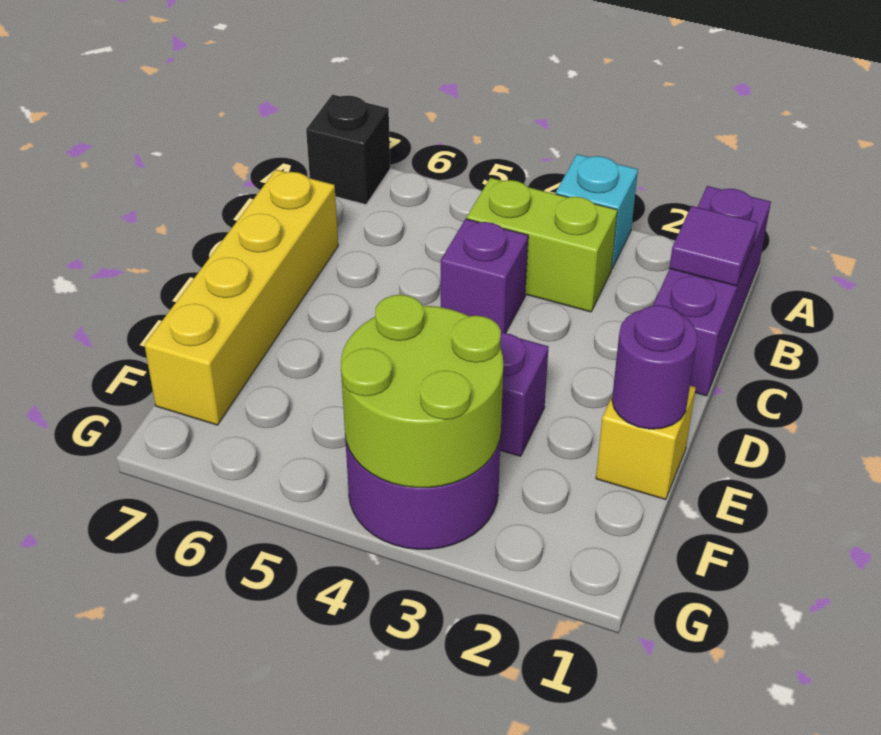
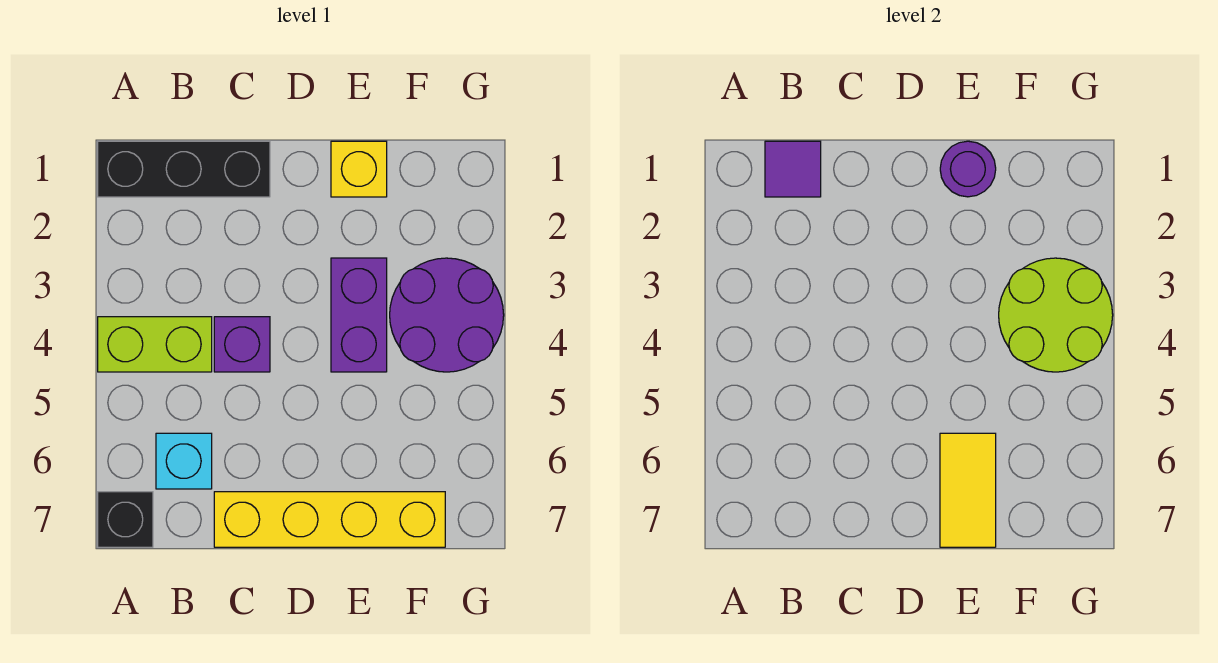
purple brick A1:C1 level 1 -> black brick A1:C1 level 1
cyan brick A3 level 1 -> cyan brick B6 level 1
lime brick B3:B4 level 1 -> lime brick A4:B4 level 1
none -> yellow tile E6:E7 level 2

